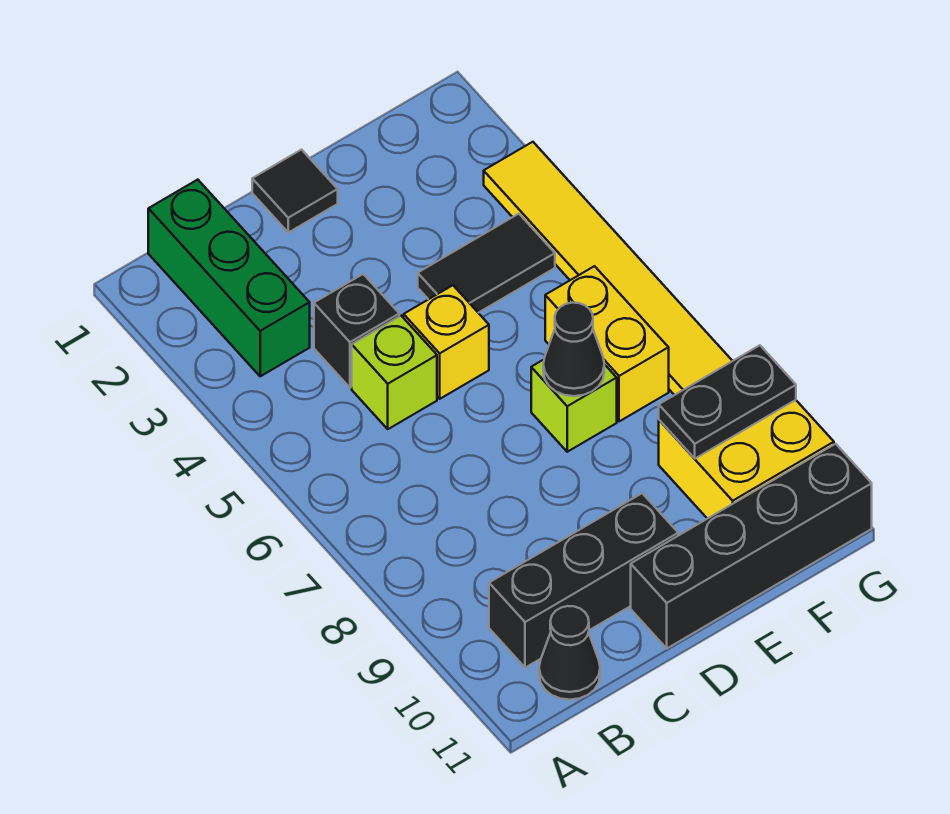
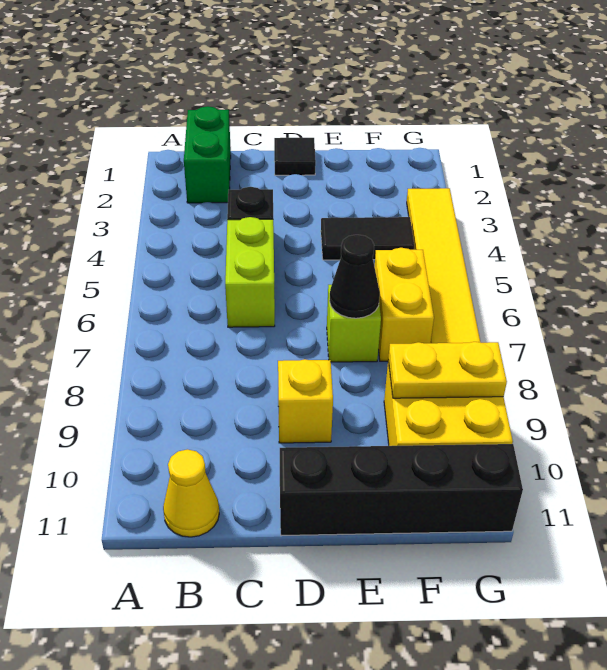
green brick B1:B3 level 1 -> green brick B1:B2 level 1
black brick B10:D10 level 1 -> none
black cone B11 level 1 -> yellow cone B11 level 1
lime brick C5 level 1 -> lime brick C5:C6 level 1
yellow brick D5 level 1 -> yellow brick D9 level 1
black plate F9:G9 level 2 -> yellow plate F9:G9 level 2

